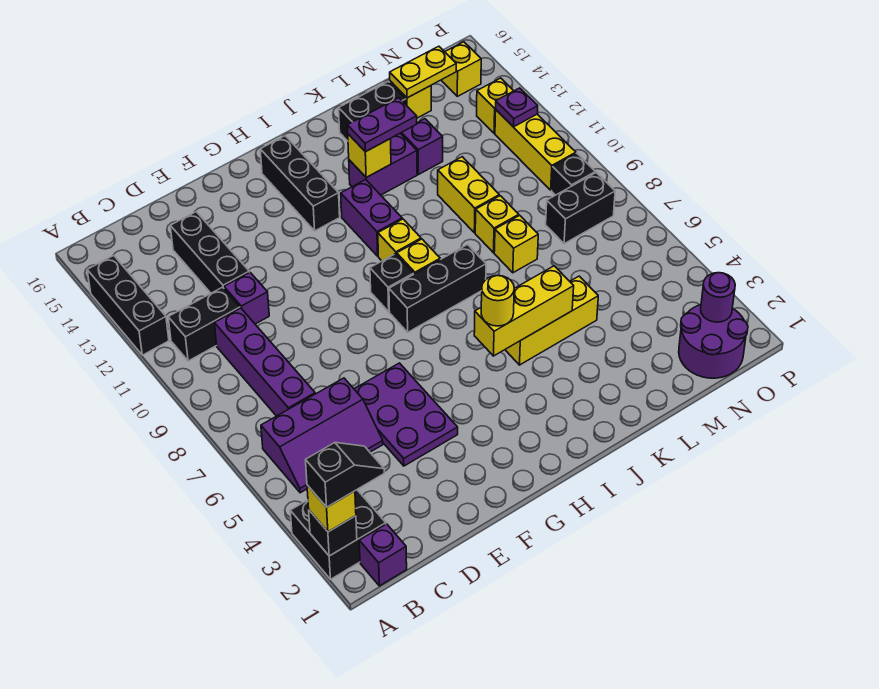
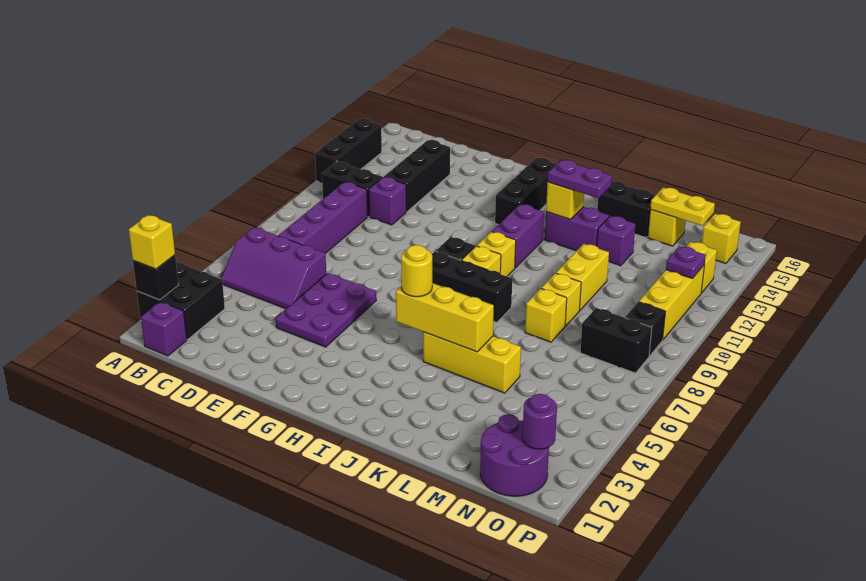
black slope A2:B2 level 4 top A -> none

